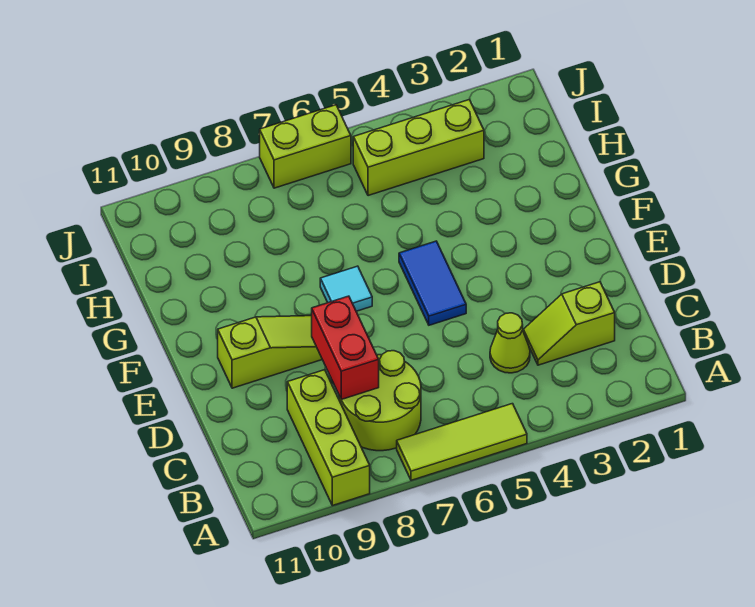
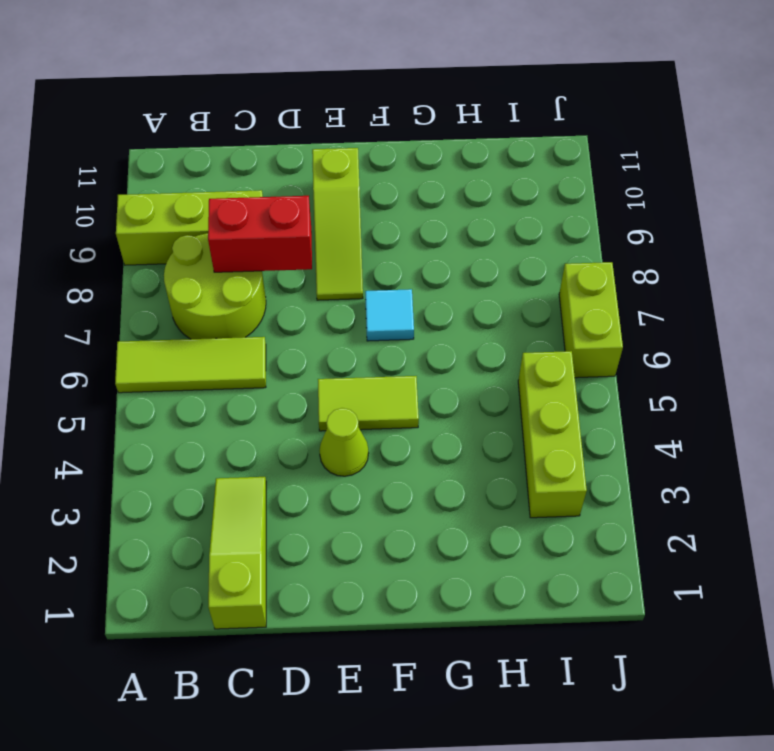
lime tile A5:A7 level 1 -> lime tile A6:C6 level 1
lime slope C2:C3 level 1 top 2 -> lime slope C1:C3 level 1 top 1
lime cone C4 level 1 -> lime cone E4 level 1
blue tile E5:F5 level 1 -> lime tile E5:F5 level 1

